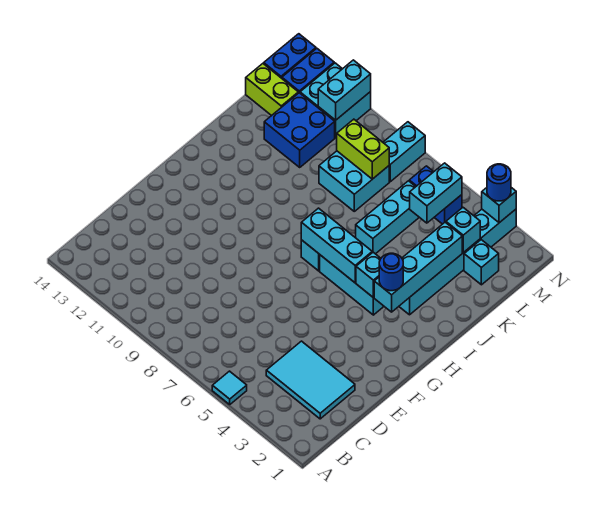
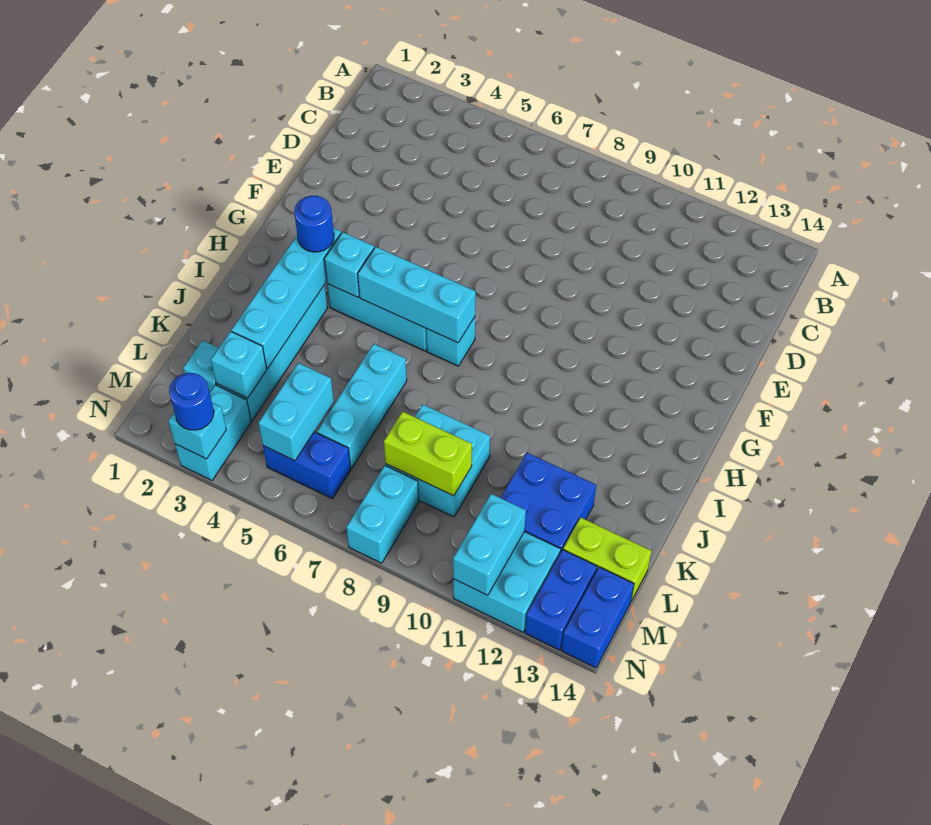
cyan tile A5 level 1 -> none
cyan tile C2:D4 level 1 -> none

